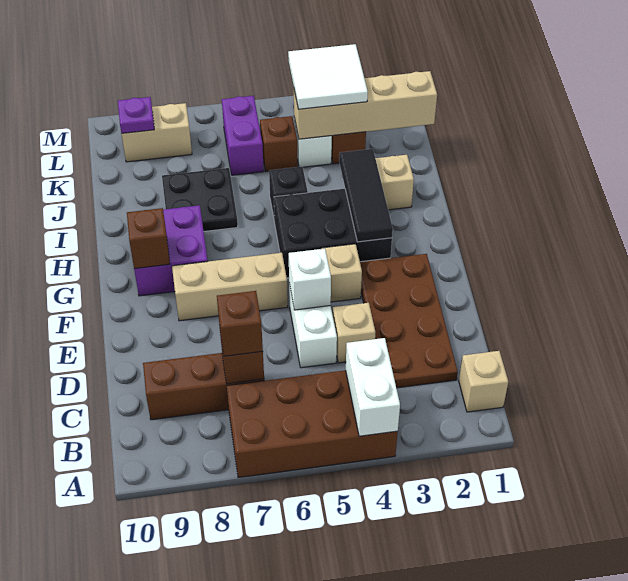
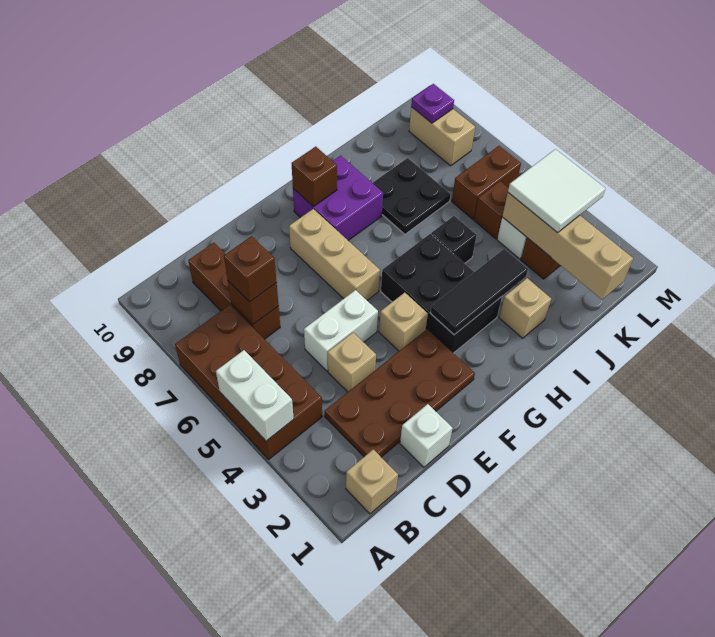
white brick A4:B4 level 2 -> white brick A4:A5 level 2
white brick E5 level 2 -> white brick D1 level 1
purple brick K6:L6 level 1 -> brown brick K6:L6 level 1

